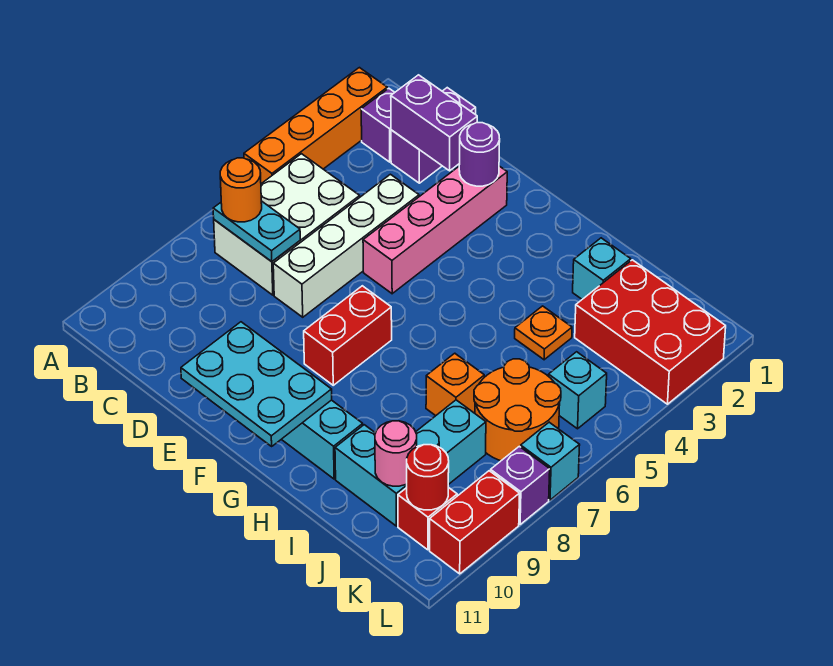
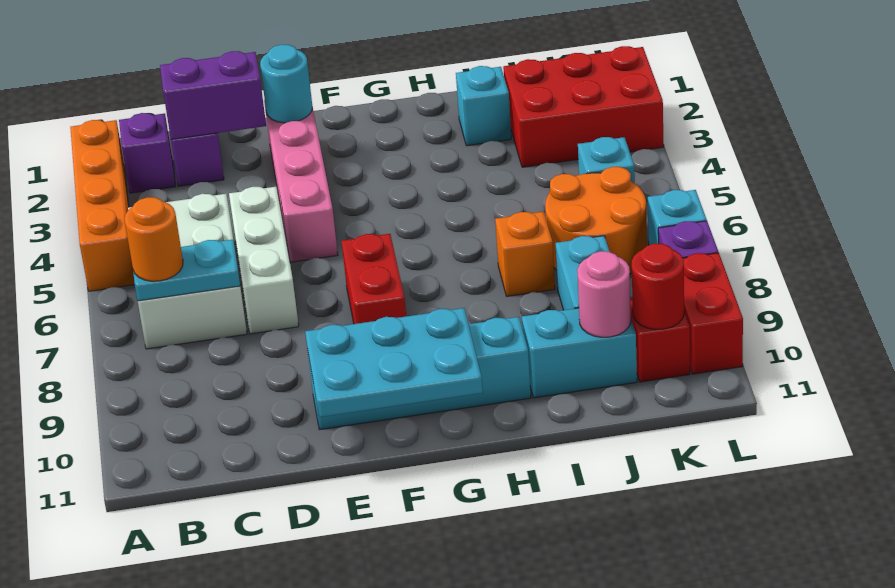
white brick D4:D7 level 1 -> white brick D5:D7 level 1
purple round brick E2 level 2 -> cyan round brick E2 level 2
orange plate I4 level 1 -> none

